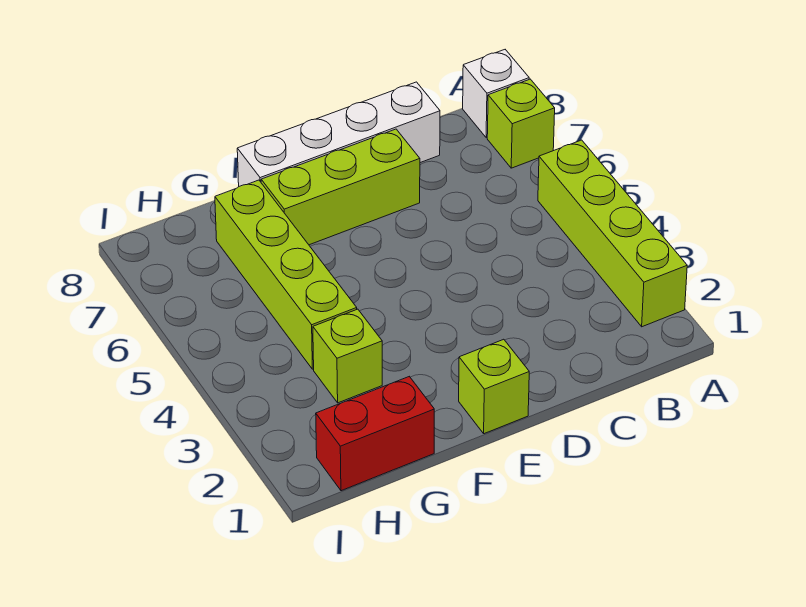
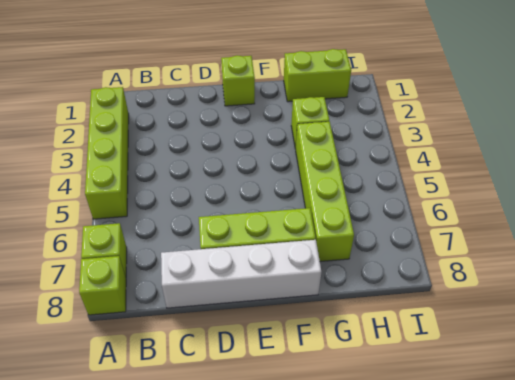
white brick A8 level 1 -> lime brick A8 level 1
red brick G1:H1 level 1 -> lime brick G1:H1 level 1

